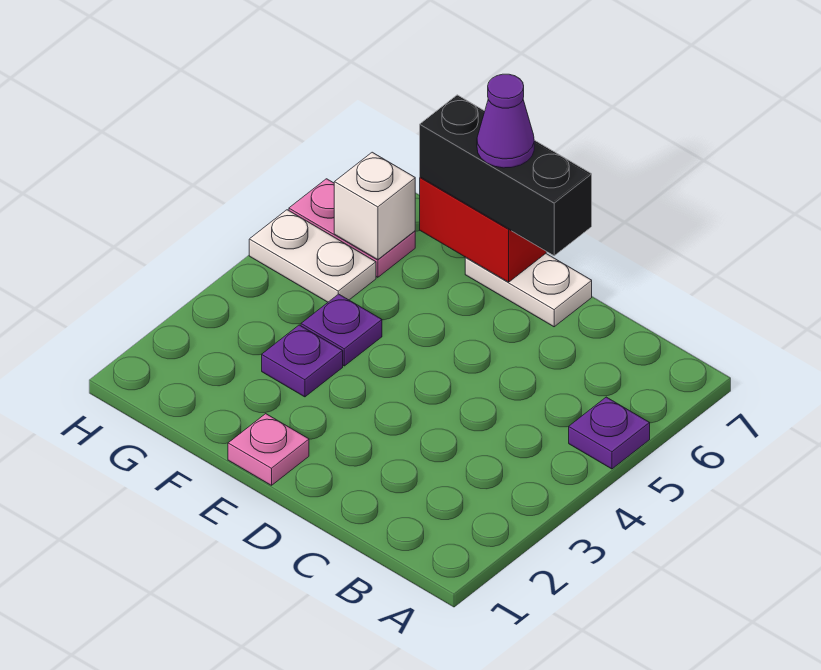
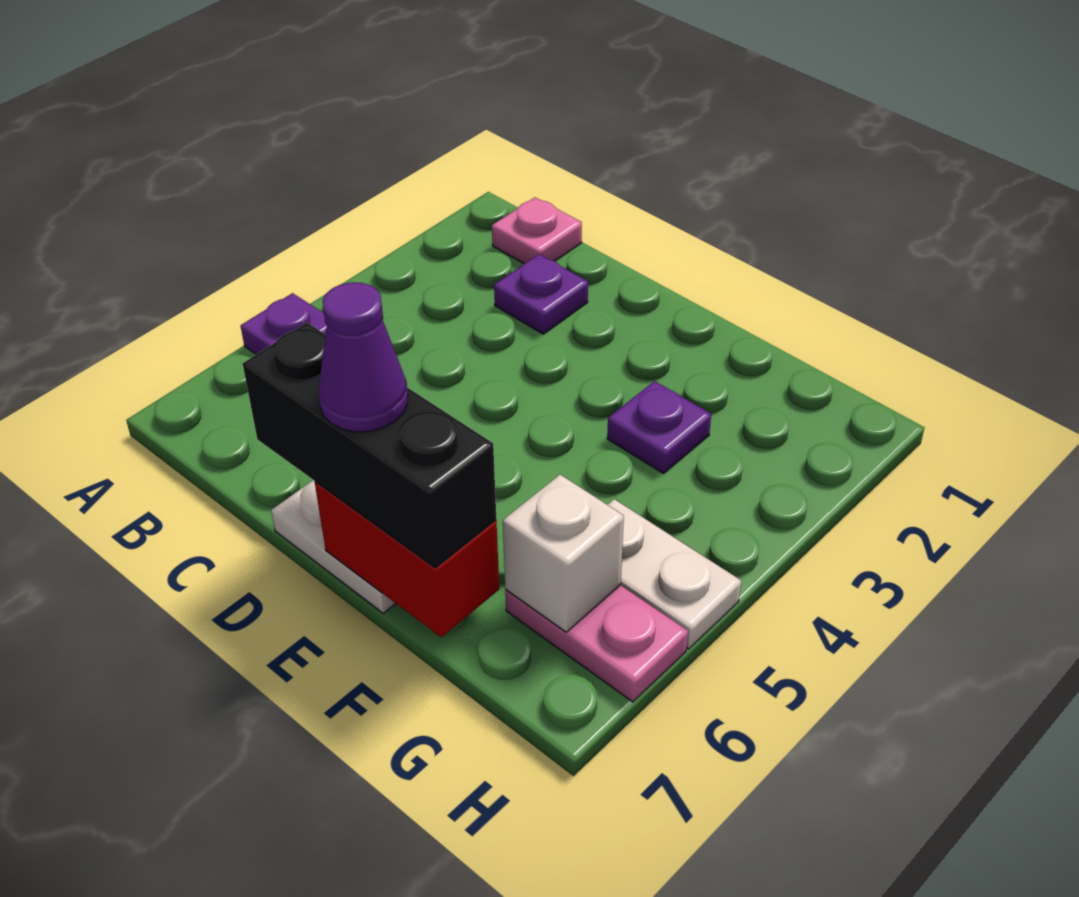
pink plate E1 level 1 -> pink plate B1 level 1
purple plate F4 level 1 -> purple plate C2 level 1

